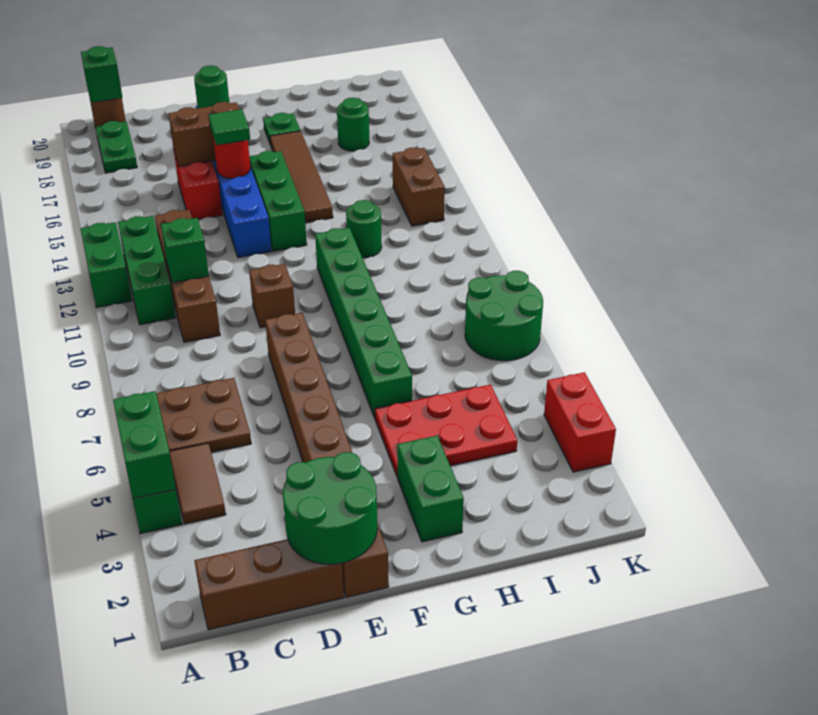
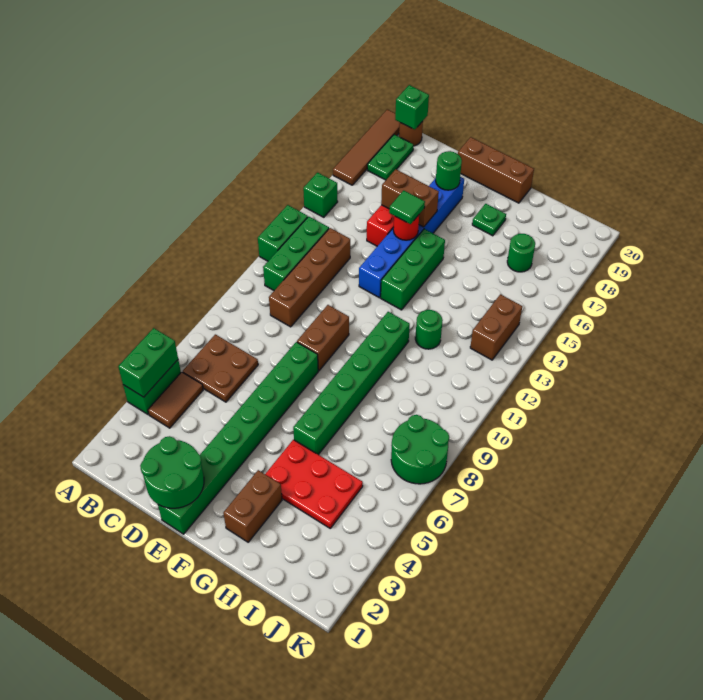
brown brick B1:D1 level 1 -> brown brick E20:G20 level 1
green brick C11 level 2 -> green brick A15 level 1
brown brick E1:E8 level 1 -> green brick E1:E8 level 1
brown brick E10 level 1 -> brown brick E9:E10 level 1
green brick G2:G3 level 1 -> brown brick G2:G3 level 1
brown tile G14:G17 level 1 -> brown tile A17:A20 level 1
red brick K3:K4 level 1 -> none

